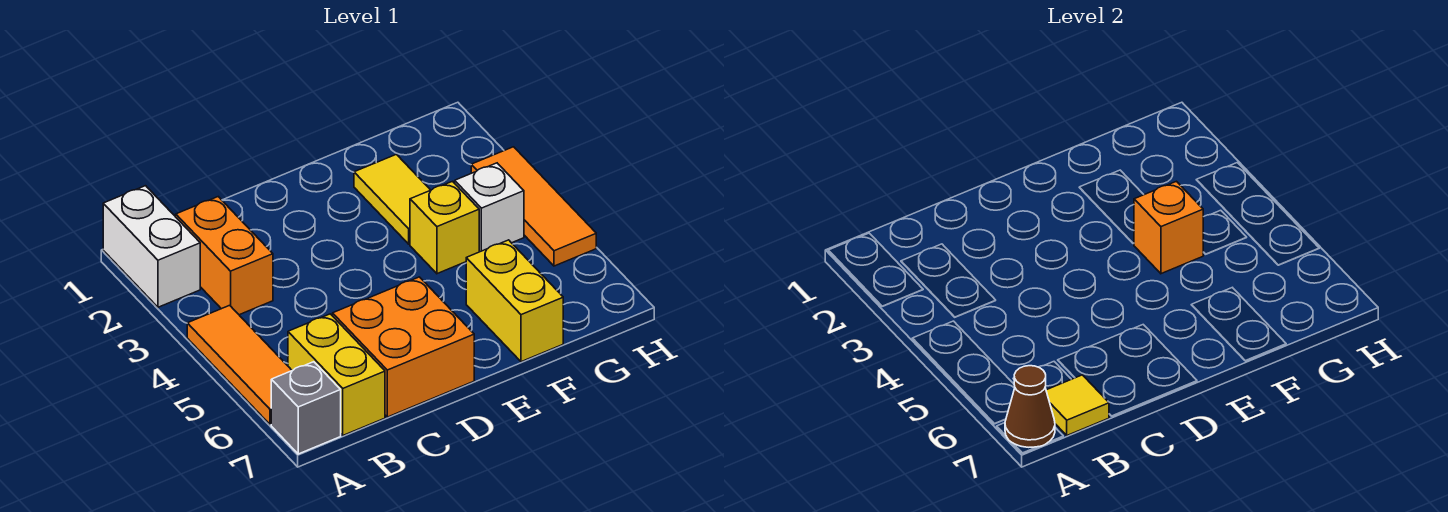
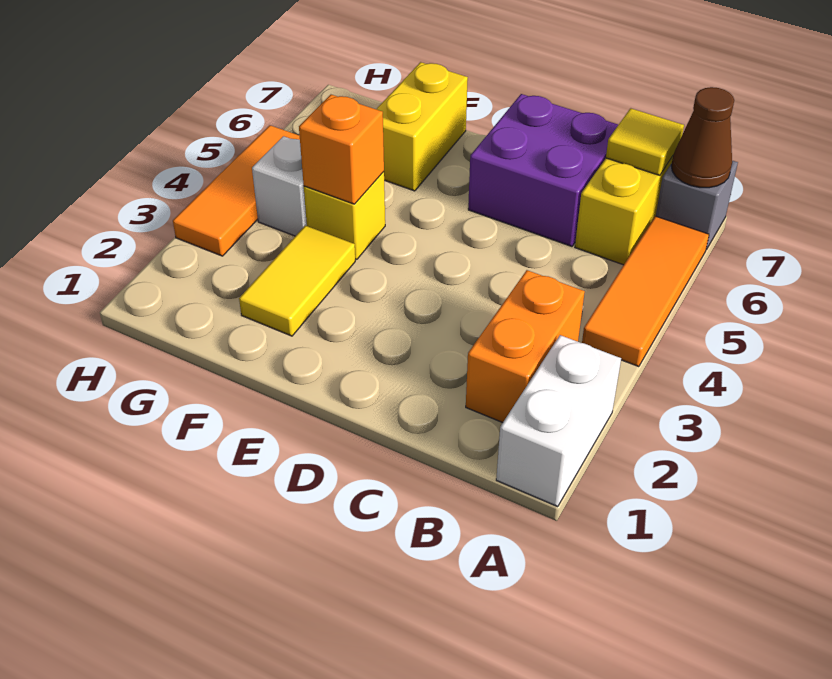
orange brick C6:D7 level 1 -> purple brick C6:D7 level 1

